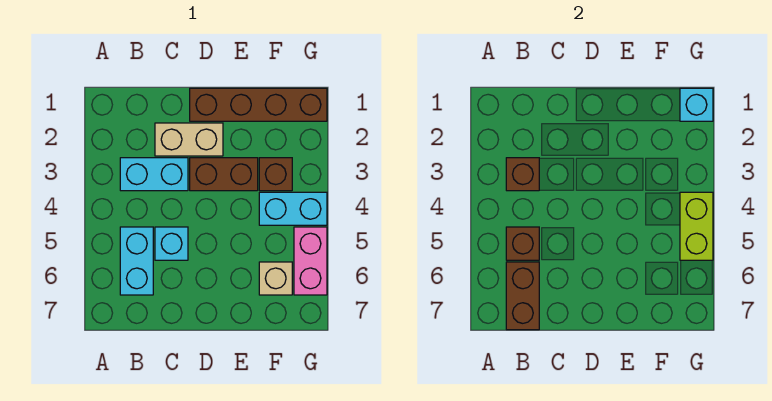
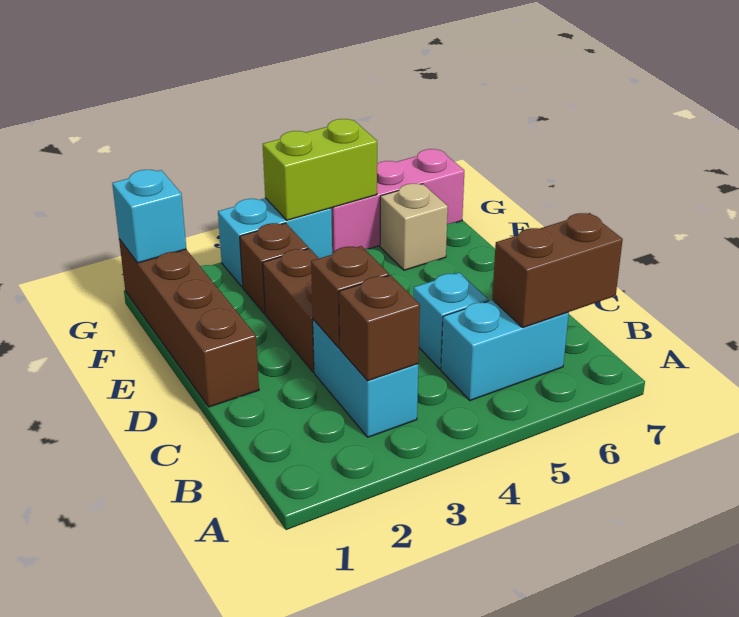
brown brick B5 level 2 -> brown brick C3 level 2
tan brick C2:D2 level 1 -> none
cyan brick F4:G4 level 1 -> cyan brick G3:G4 level 1
pink brick G5:G6 level 1 -> pink brick G5:G7 level 1

